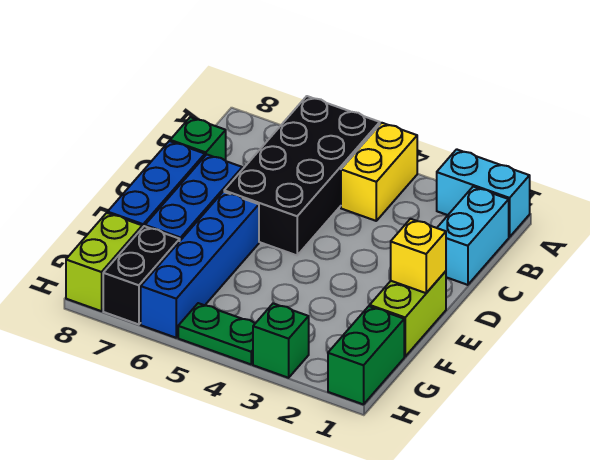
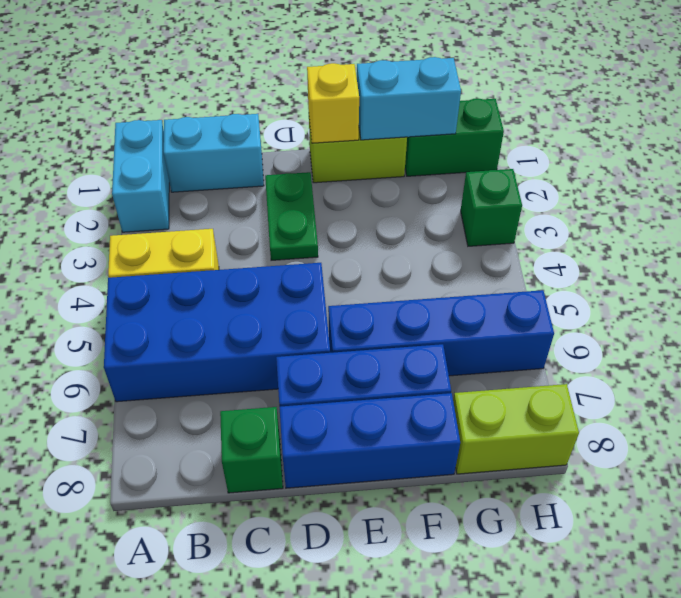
black brick A5:D6 level 1 -> blue brick A5:D6 level 1
none -> cyan brick F1:G1 level 2
black brick G7:H7 level 1 -> none
green plate H4:H5 level 1 -> green plate D2:D3 level 1

